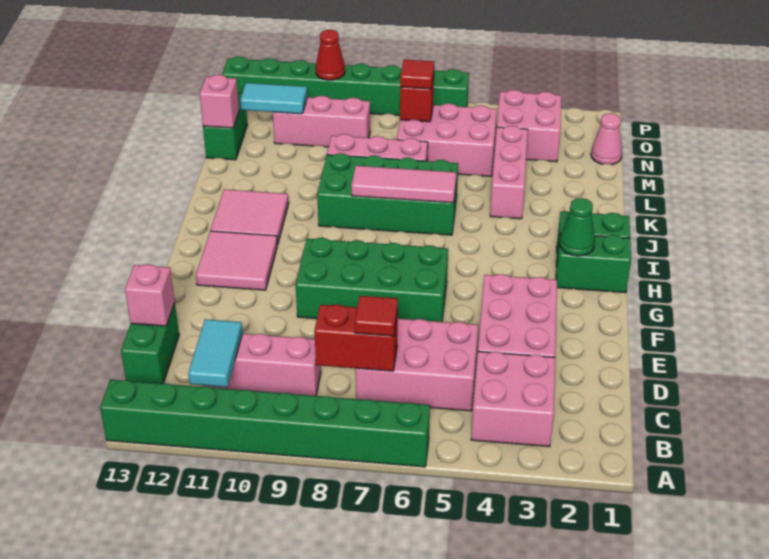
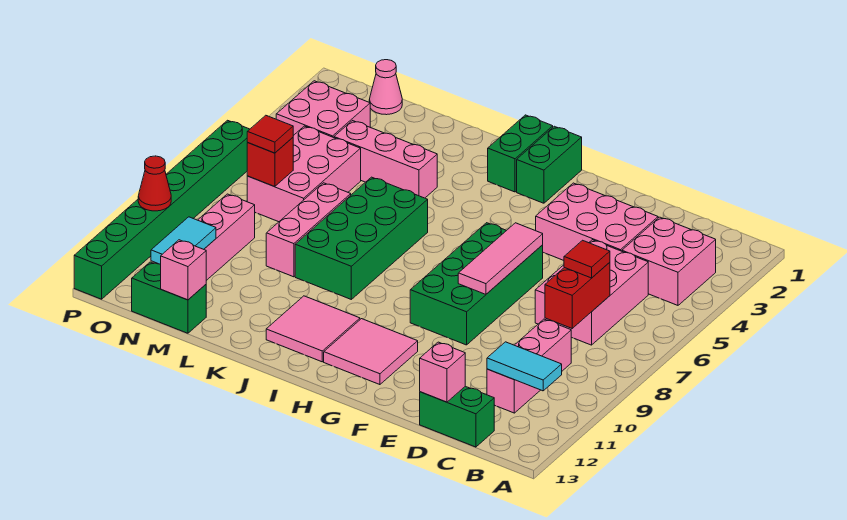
green brick A6:A13 level 1 -> none
green cone H2 level 2 -> none
pink tile J6:J8 level 2 -> pink tile F6:F8 level 2

